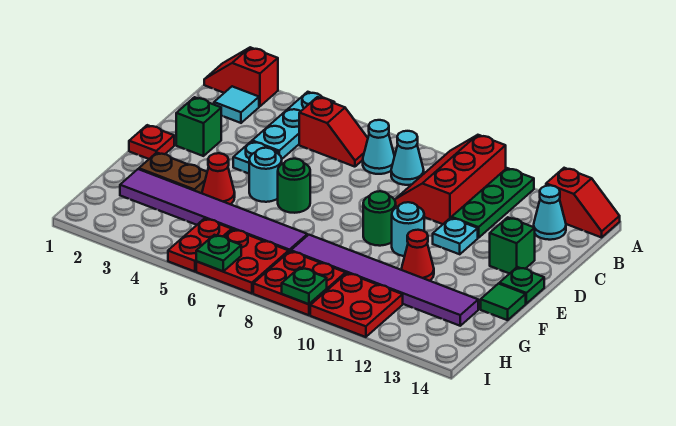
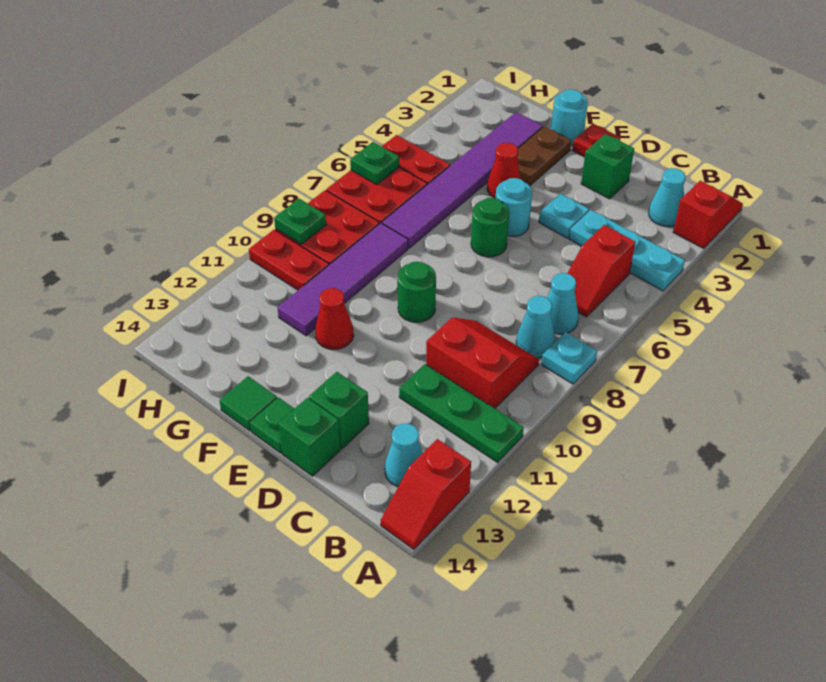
red slope A9:C10 level 1 top 10 -> red slope B9:C10 level 1 top 10
cyan tile B2 level 1 -> cyan cone B2 level 1
cyan plate D11 level 1 -> cyan plate A8 level 1
none -> green brick D14 level 1
cyan round brick E10 level 1 -> cyan round brick F1 level 1
purple tile G8:G13 level 1 -> purple tile G8:G11 level 1
red plate H10:I11 level 1 -> red plate H10:I10 level 1

